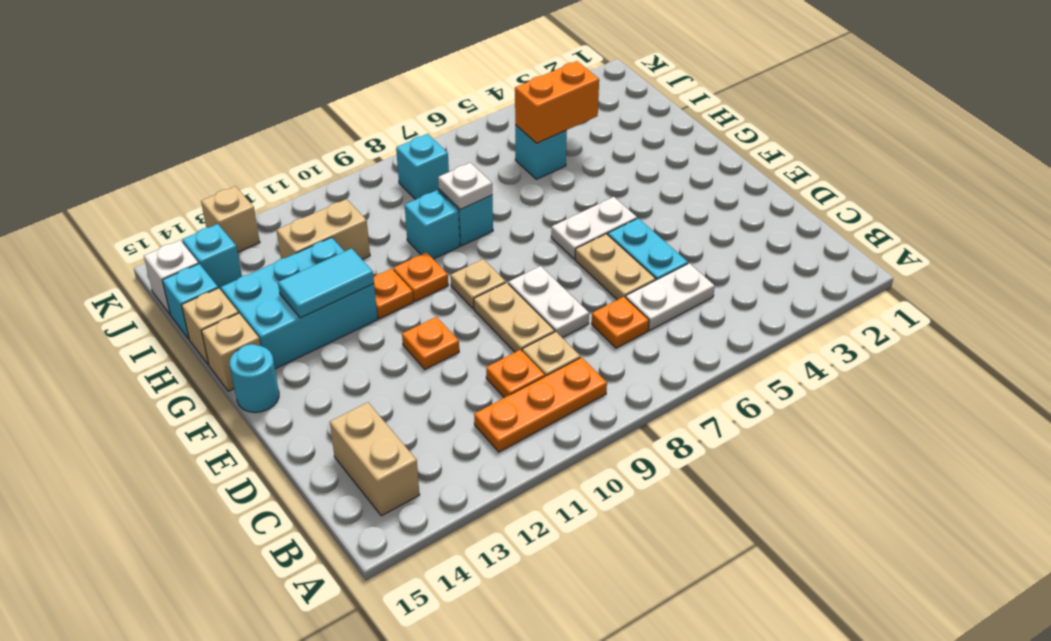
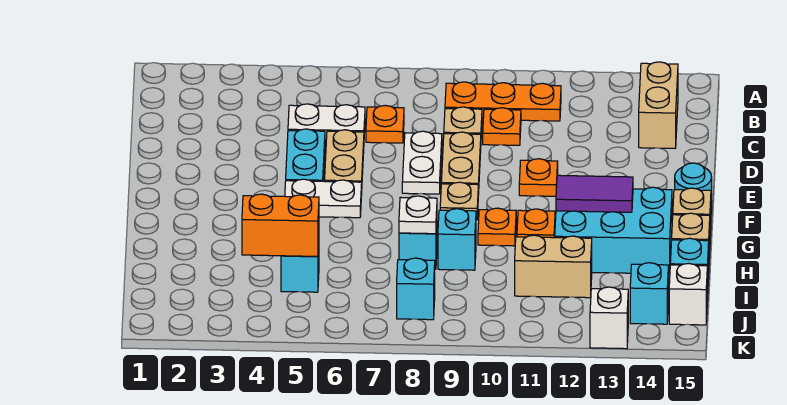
cyan tile G12:G13 level 2 -> purple tile G12:G13 level 2
tan brick K13 level 1 -> white brick K13 level 1

